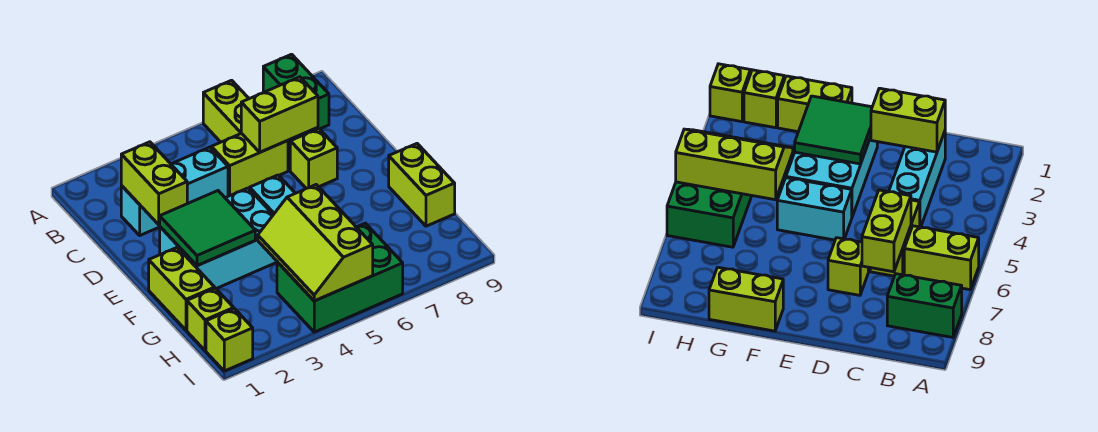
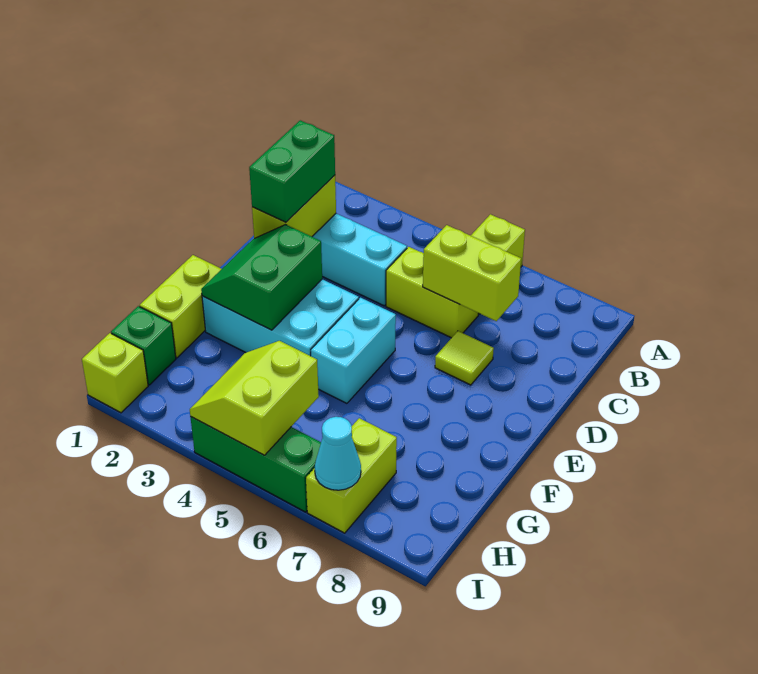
green brick A8:B8 level 1 -> green brick C2:D2 level 3
lime brick D7 level 1 -> lime tile D7 level 1
green tile E2:F3 level 2 -> green slope E2:F3 level 2 top 3
lime brick F9:G9 level 1 -> lime brick H7:I7 level 1
lime slope G4:I5 level 2 top 5 -> lime slope H4:I5 level 2 top 5
lime brick H1 level 1 -> green brick H1 level 1
green brick H4:I6 level 1 -> green brick I4:I6 level 1
none -> cyan cone I7 level 2

